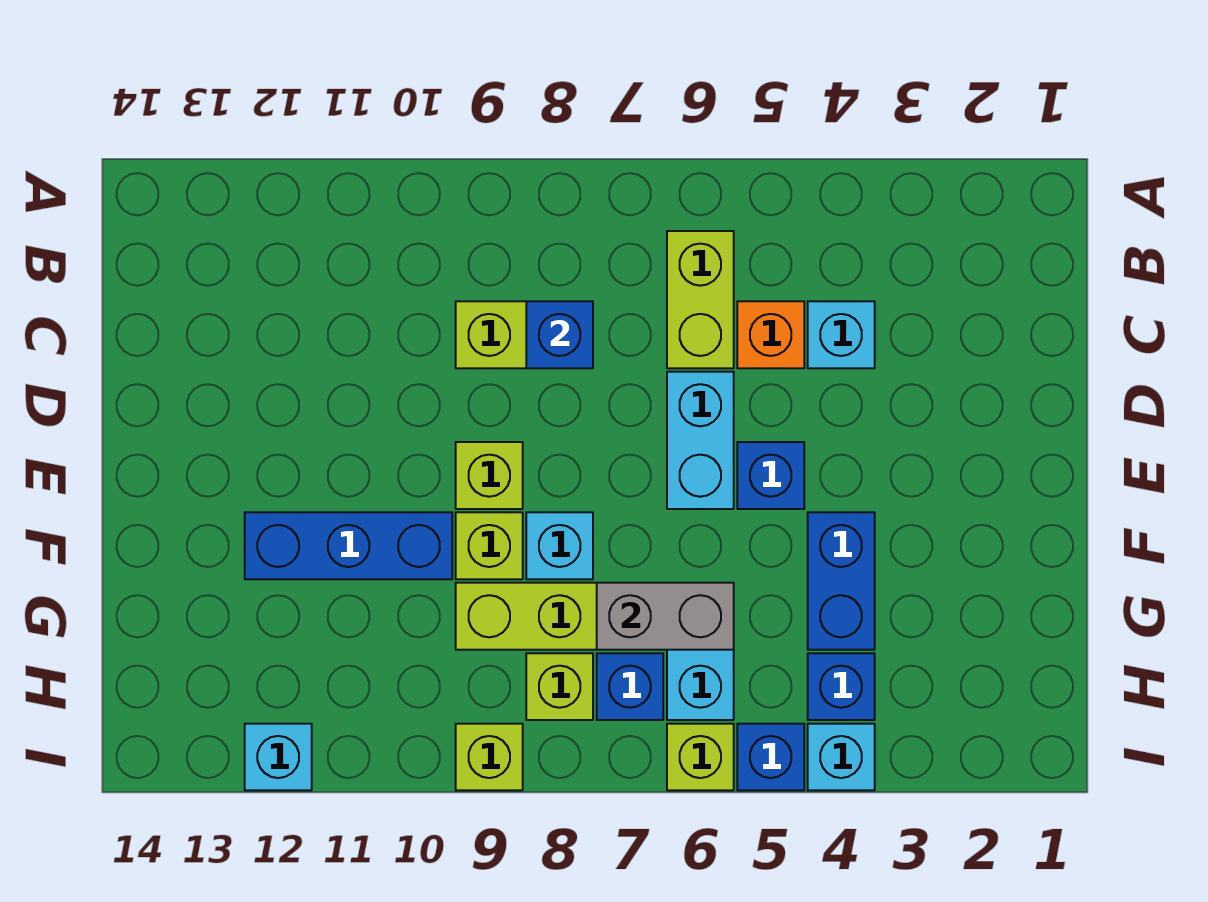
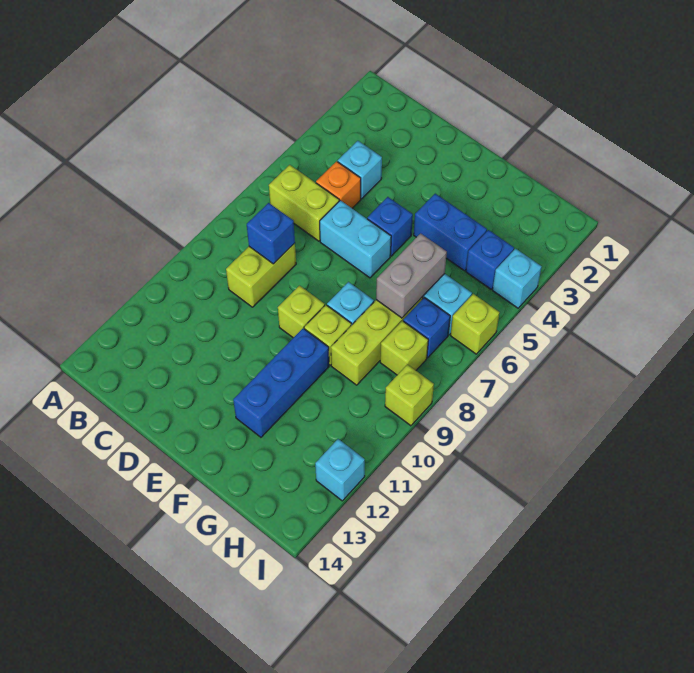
blue brick I5 level 1 -> none

